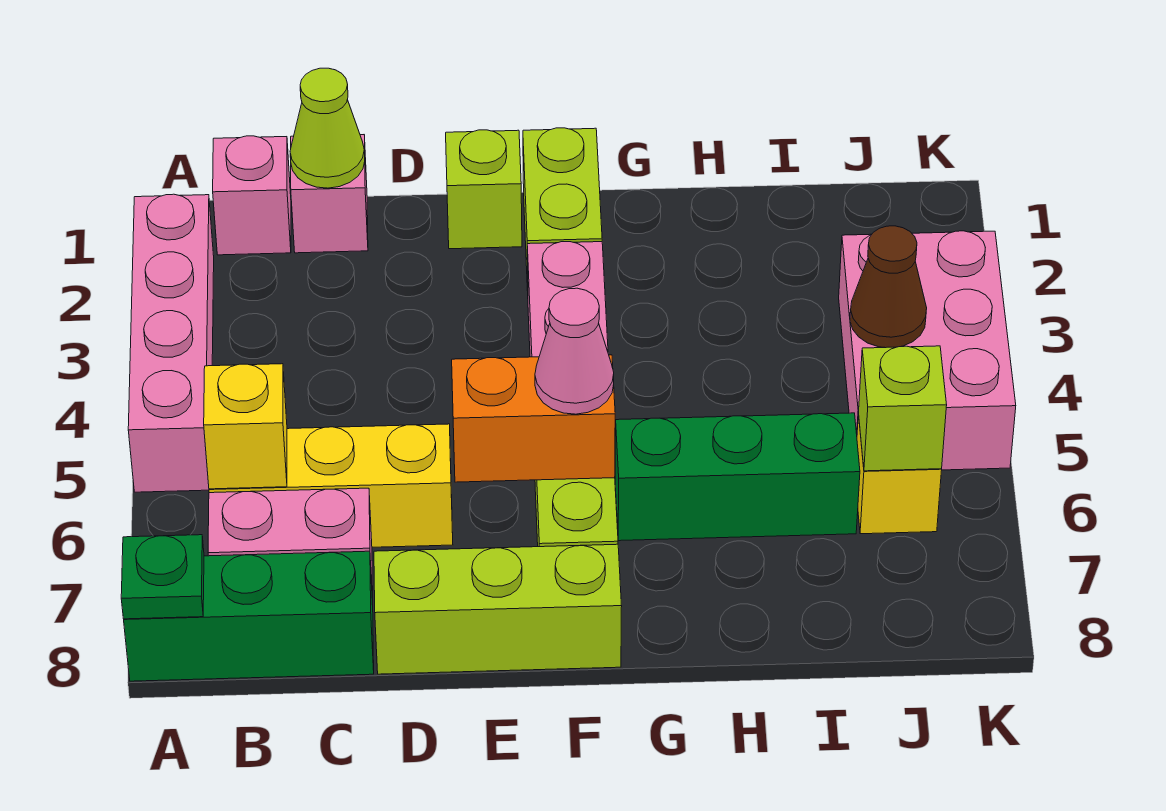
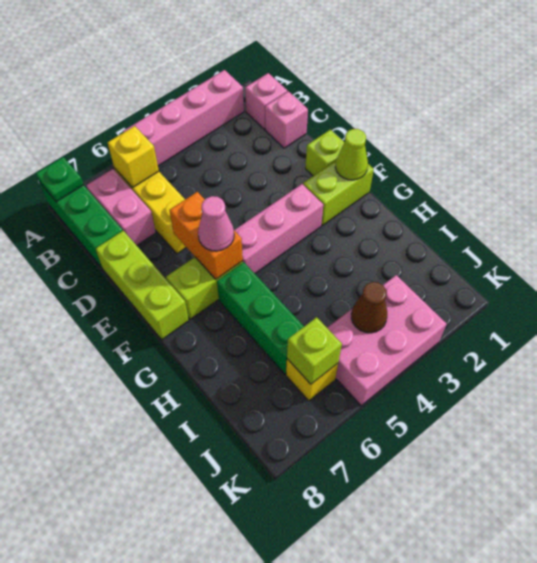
lime cone C1 level 2 -> lime cone F1 level 2

